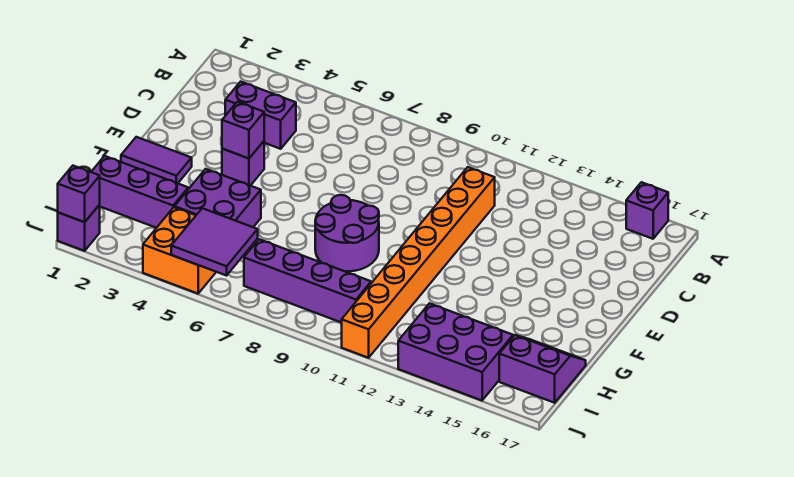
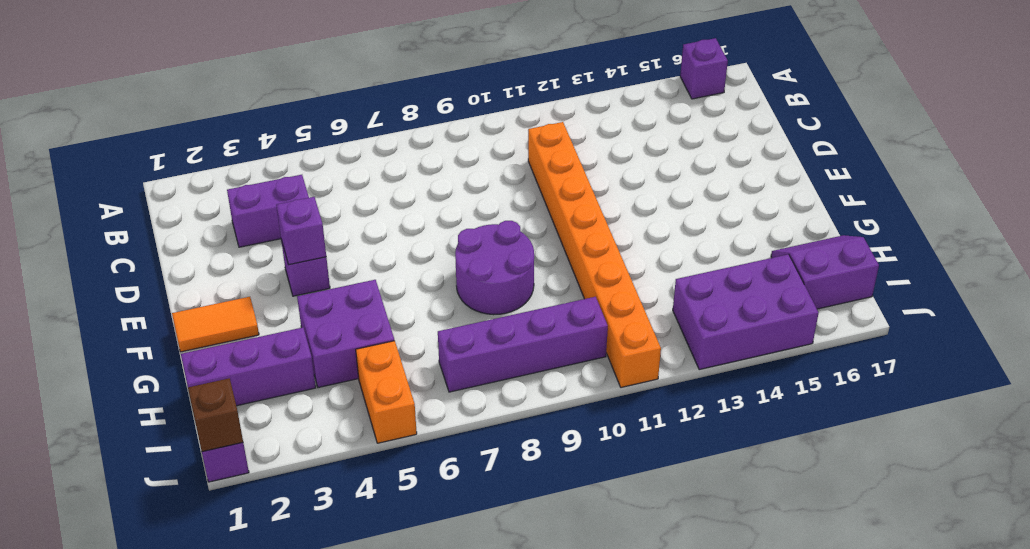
purple tile F1:F2 level 1 -> orange tile F1:F2 level 1
orange brick I4:J5 level 1 -> orange brick I5:J5 level 1
purple tile I5:J6 level 2 -> none
purple brick J1 level 2 -> brown brick J1 level 2

